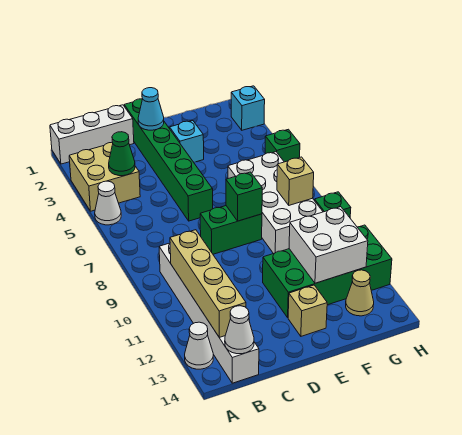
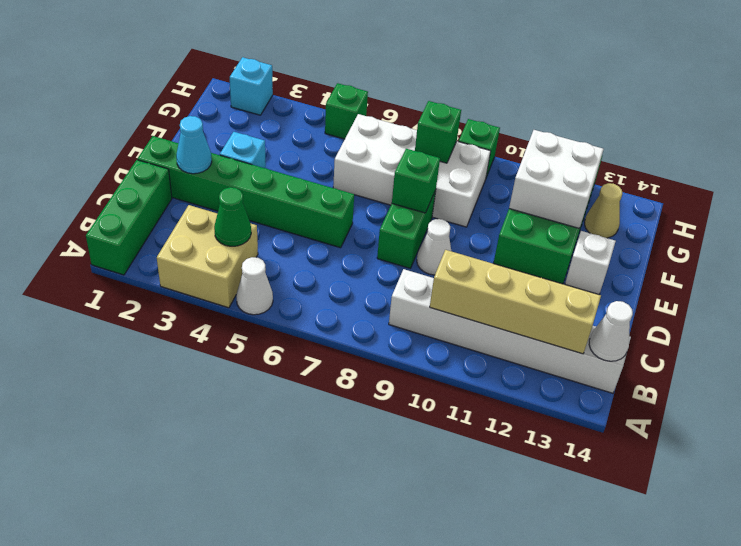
white brick A1:C1 level 1 -> green brick A1:C1 level 1
white cone A13 level 1 -> white cone D9 level 1
tan brick E13 level 1 -> white brick E13 level 1
tan brick G8 level 2 -> green brick G8 level 2

